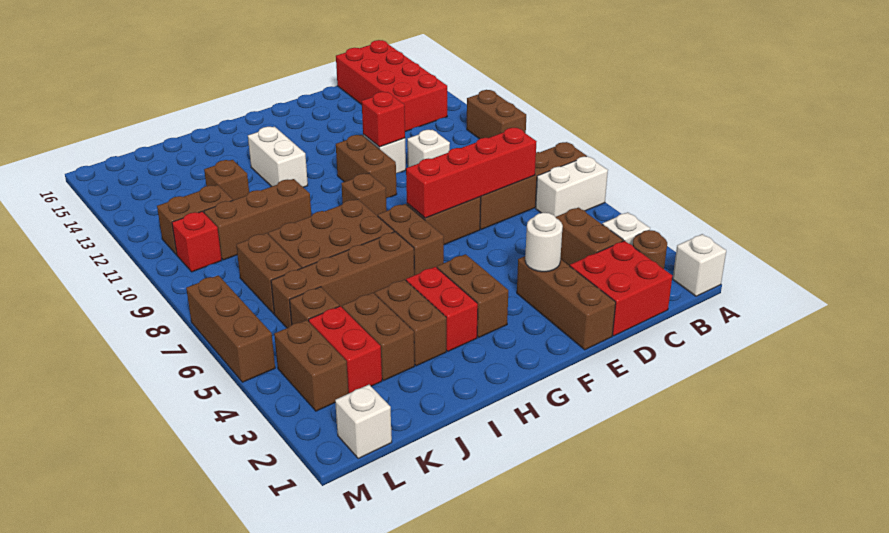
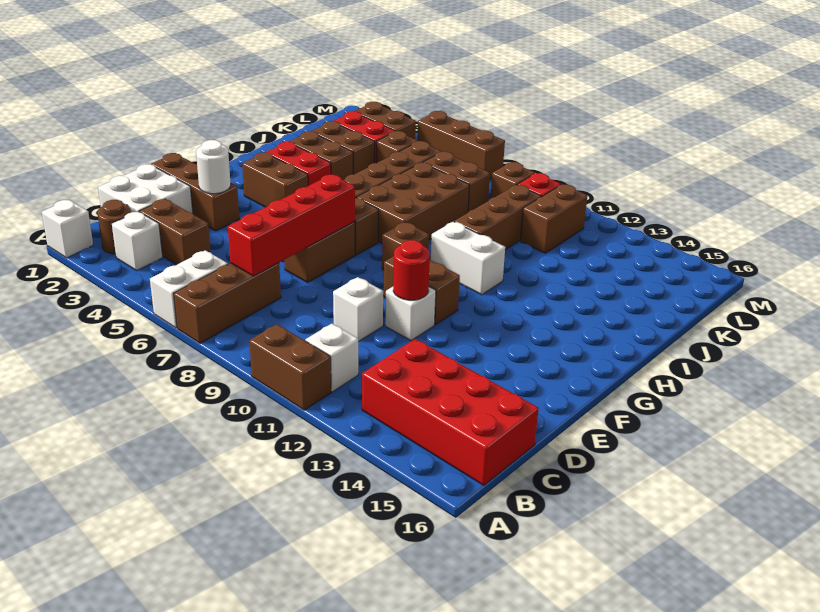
brown brick A7:D7 level 1 -> brown brick A7:C7 level 1
red brick C1:D2 level 1 -> white brick C1:D2 level 1
red brick E11 level 2 -> red round brick E11 level 2
white brick H12:H13 level 1 -> white brick H10:H11 level 1
brown brick J12 level 1 -> brown brick L9 level 1
white brick L1 level 1 -> white brick B11 level 1

